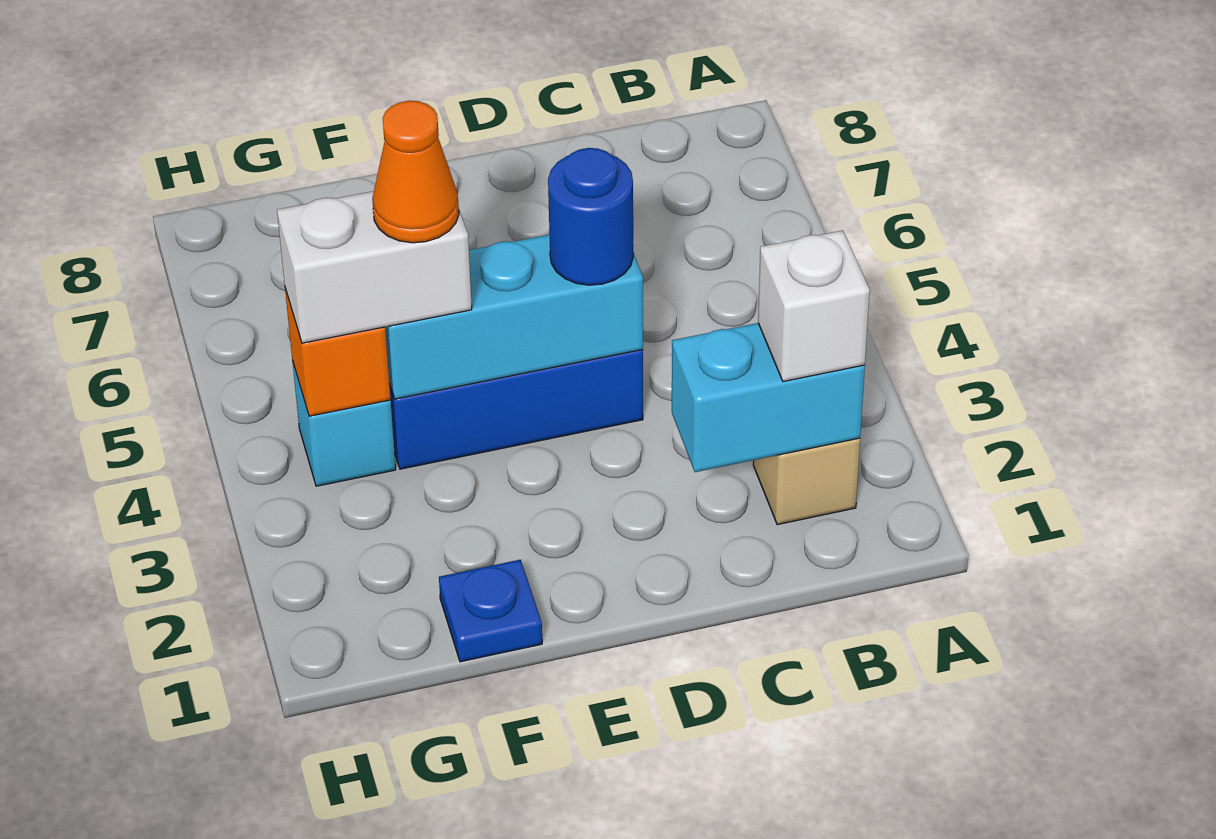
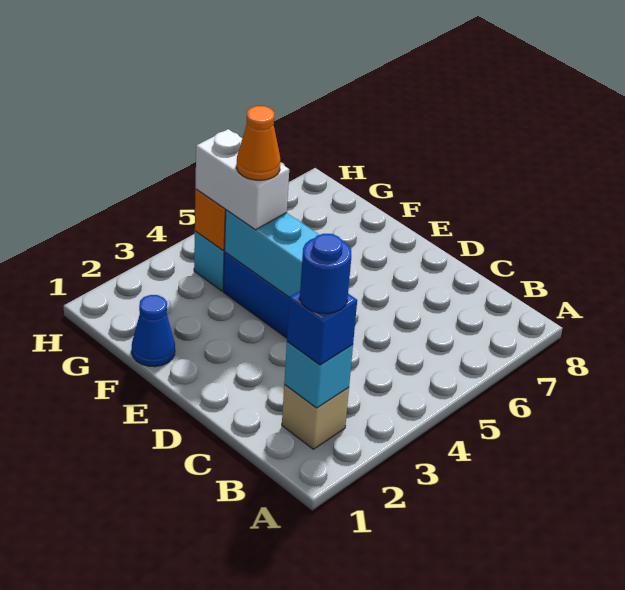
cyan brick B2:C2 level 2 -> cyan brick B2 level 2
white brick B2 level 3 -> blue brick B2 level 3
blue round brick D4 level 3 -> blue round brick B2 level 4
blue plate F1 level 1 -> blue cone F1 level 1

